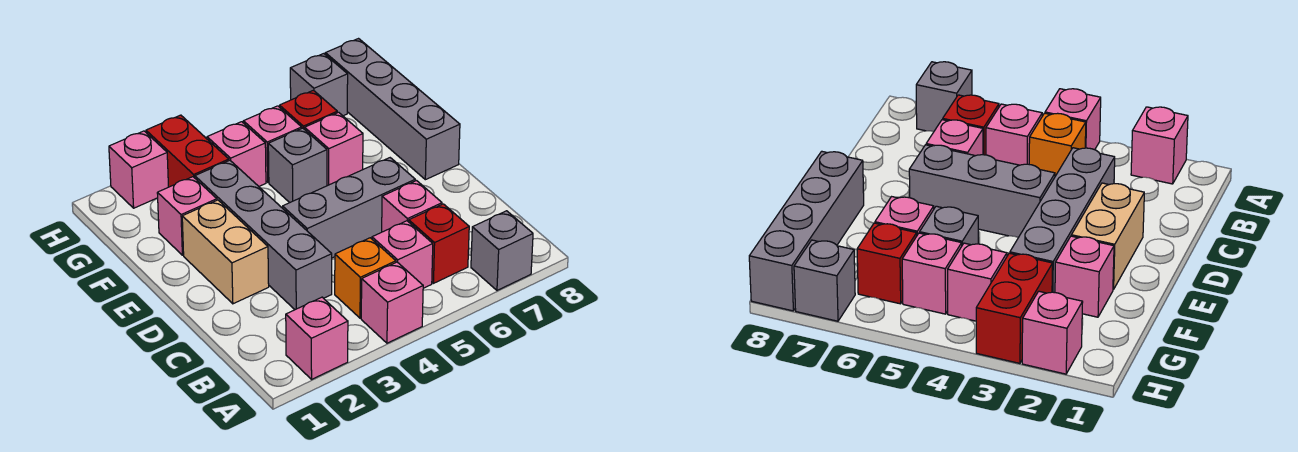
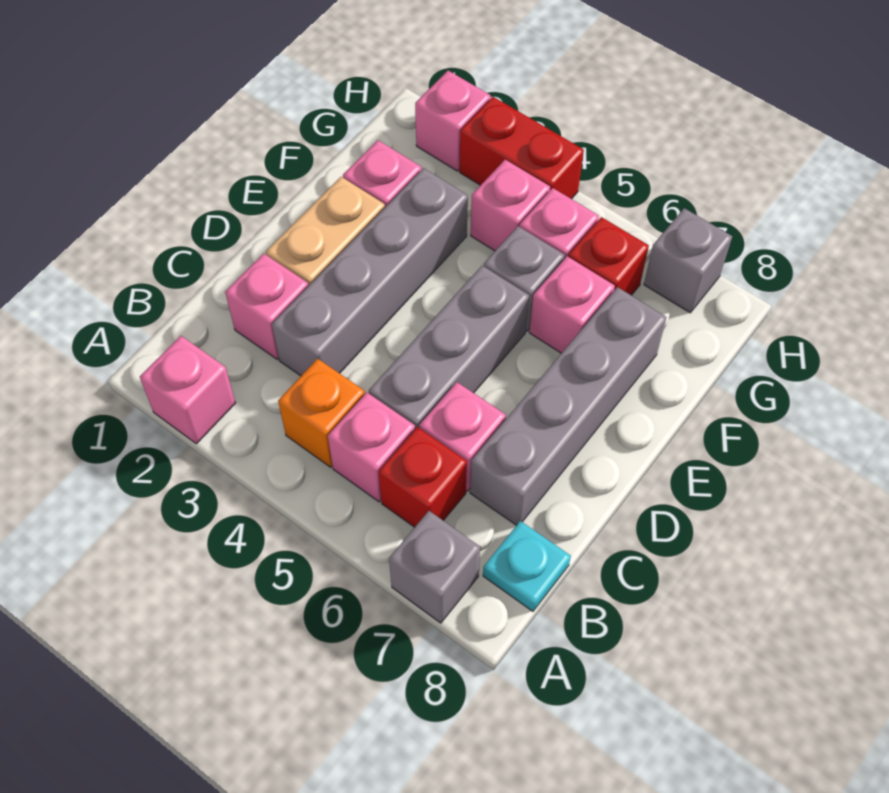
pink brick A4 level 1 -> pink brick C2 level 1
none -> cyan plate B8 level 1
grey brick D4:D6 level 1 -> grey brick C5:E5 level 1
grey brick E8:H8 level 1 -> grey brick C7:F7 level 1
red brick G3:H3 level 1 -> red brick H3:H4 level 1

